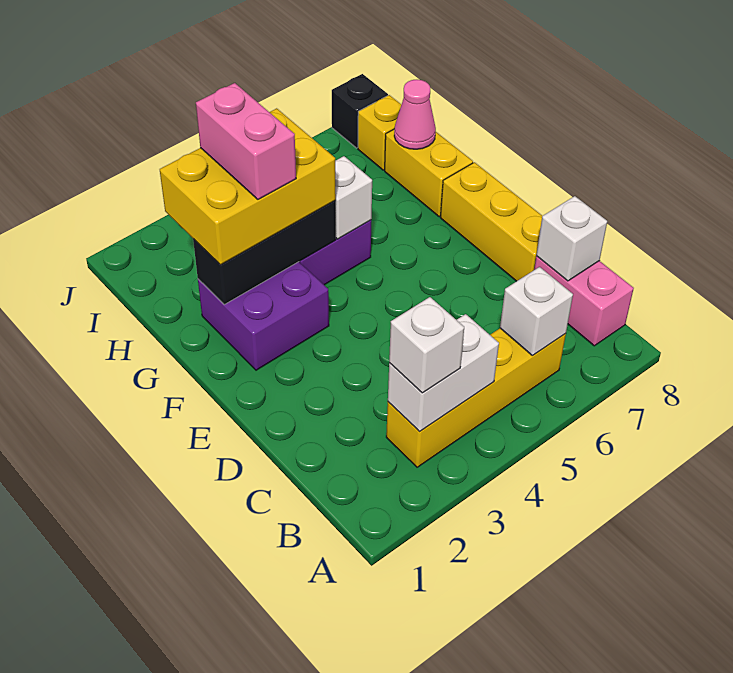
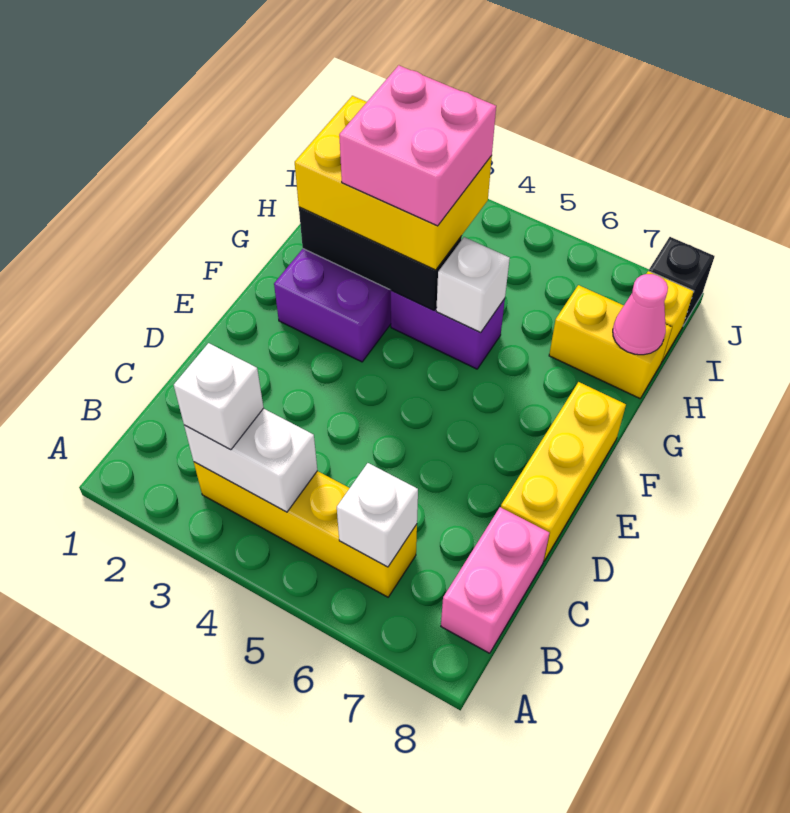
white brick C8 level 2 -> none
pink brick G3:H3 level 4 -> pink brick G3:H4 level 4
yellow brick G8:H8 level 1 -> yellow brick H7:H8 level 1

